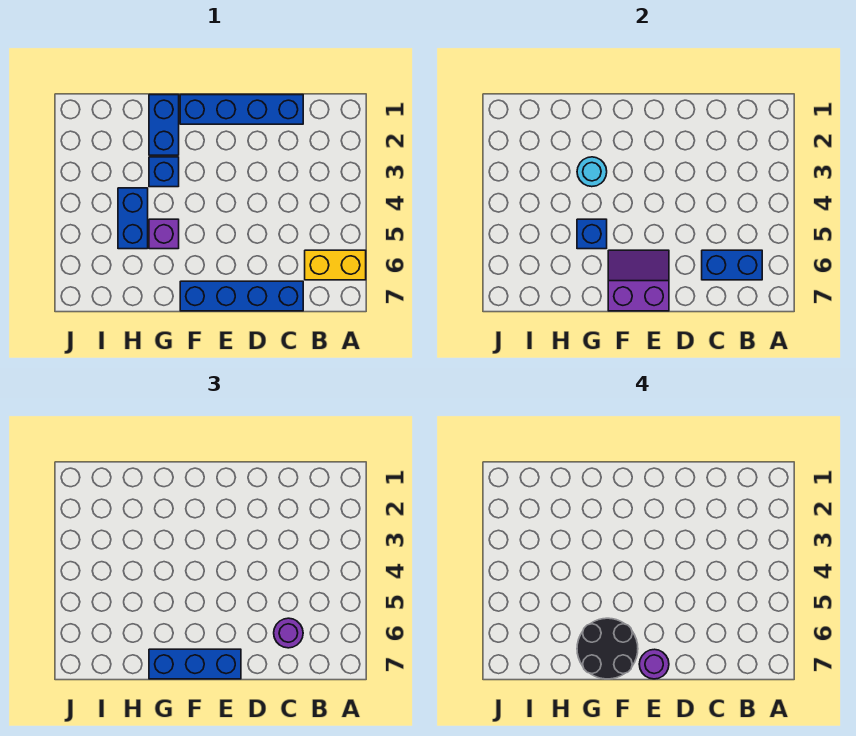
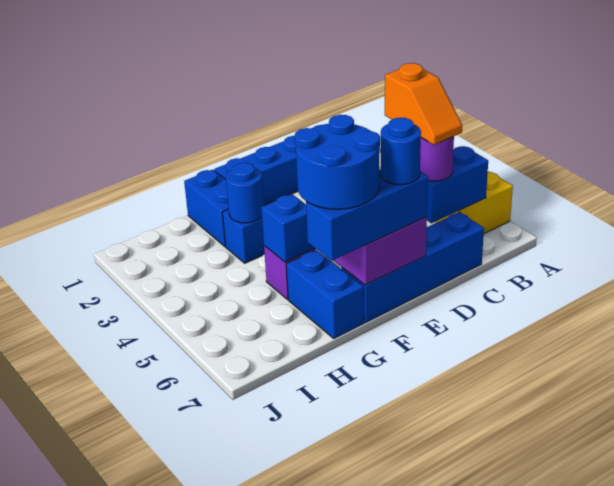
none -> orange slope C5:C6 level 4 top 5
purple round brick E7 level 4 -> blue round brick E7 level 4
black round brick F6:G7 level 4 -> blue round brick F6:G7 level 4
cyan round brick G3 level 2 -> blue round brick G3 level 2
blue brick H4:H5 level 1 -> blue brick G6:G7 level 1

